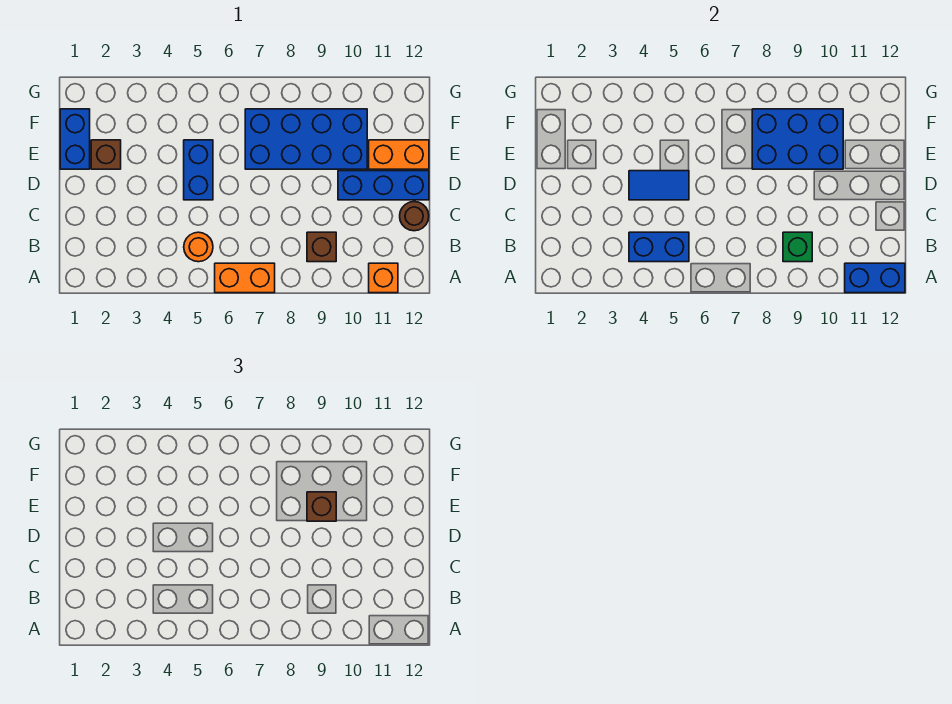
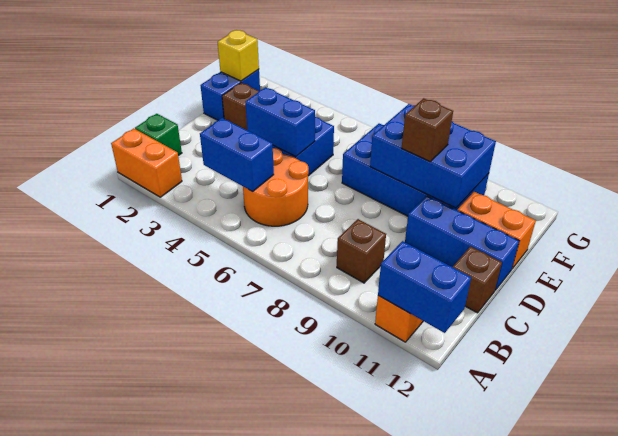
orange brick A6:A7 level 1 -> orange brick A1:A2 level 1
orange round brick B5 level 1 -> orange round brick B5:C6 level 1
green brick B9 level 2 -> green brick B1 level 1
brown round brick C12 level 1 -> brown brick C12 level 1
blue tile D4:D5 level 2 -> blue brick D4:D5 level 2
none -> yellow brick F1 level 2

